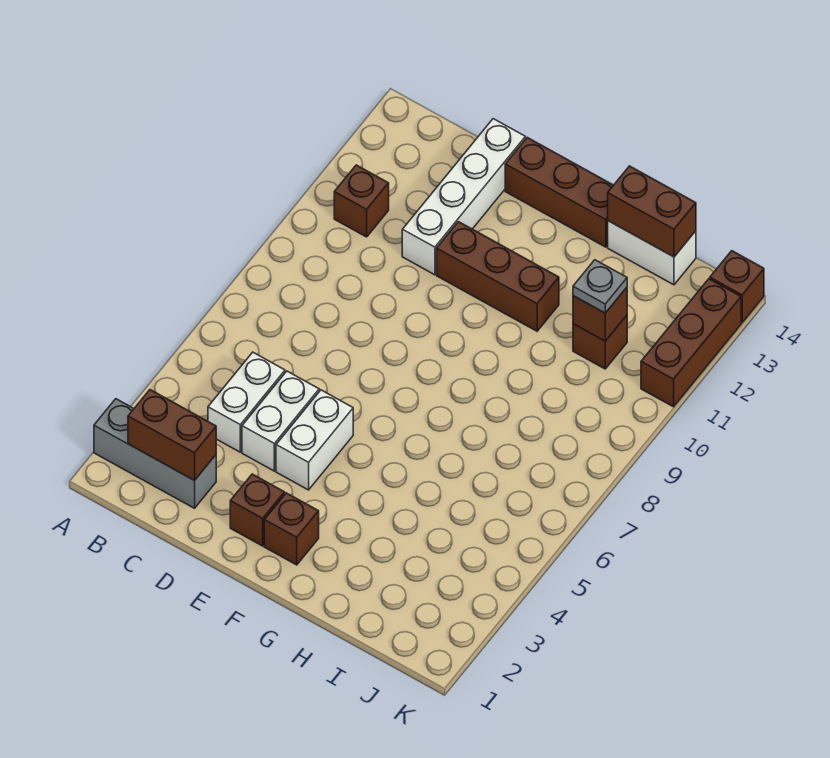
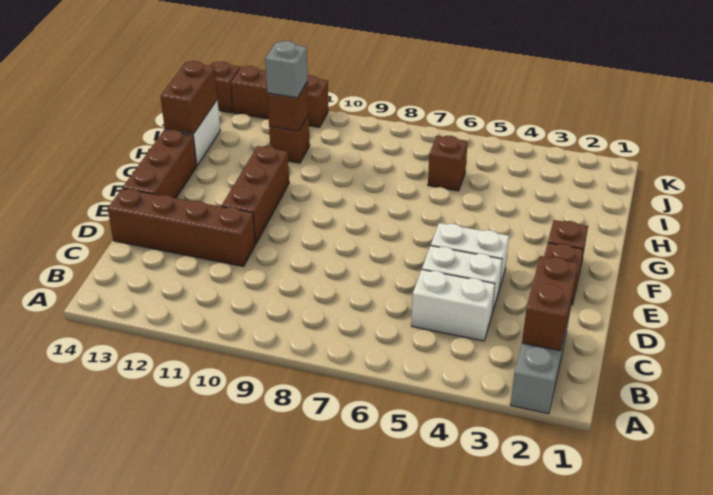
brown brick B11 level 1 -> brown brick I6 level 1
white brick D11:D14 level 1 -> brown brick D11:D14 level 1
grey plate I11 level 3 -> grey brick I11 level 3

